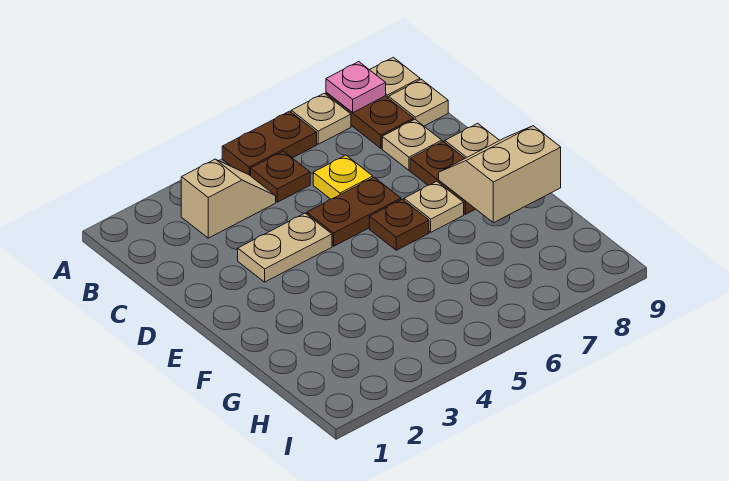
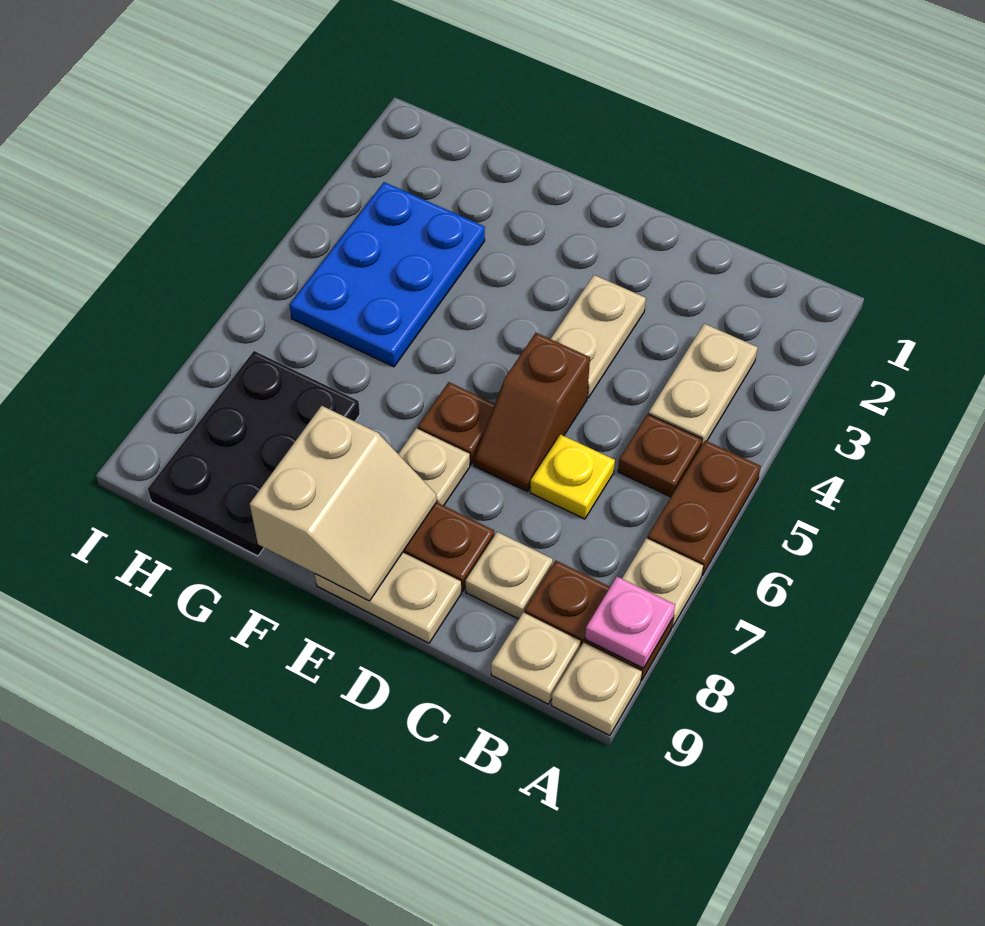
tan slope B3:B4 level 1 top 3 -> tan plate B3:B4 level 1
brown plate D5:D6 level 1 -> brown slope D5:D6 level 1 top 5
none -> blue plate G3:H5 level 1
none -> black plate G7:H9 level 1

